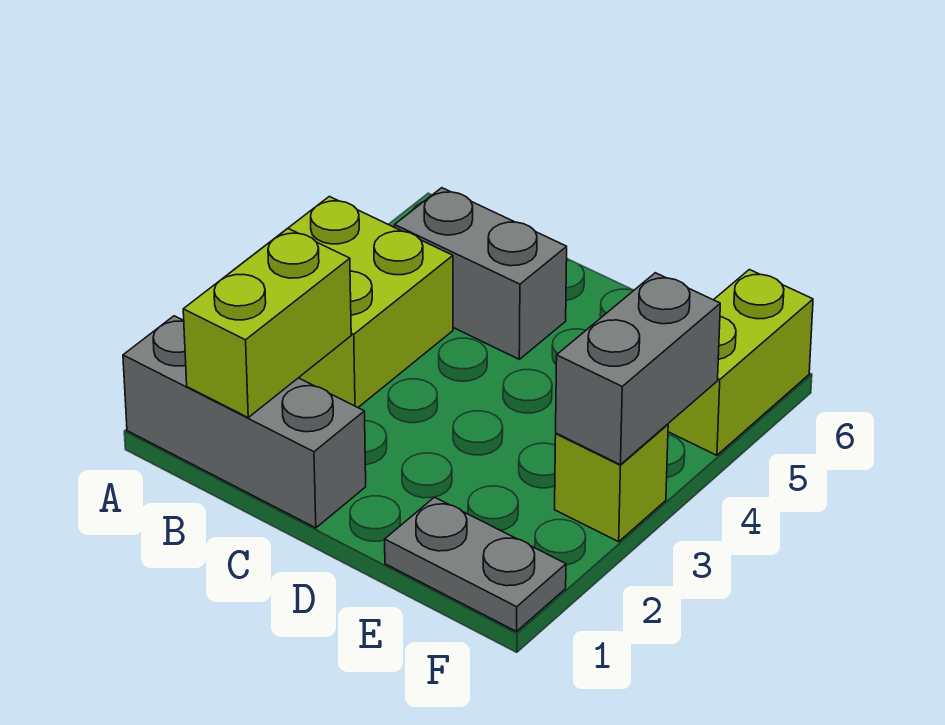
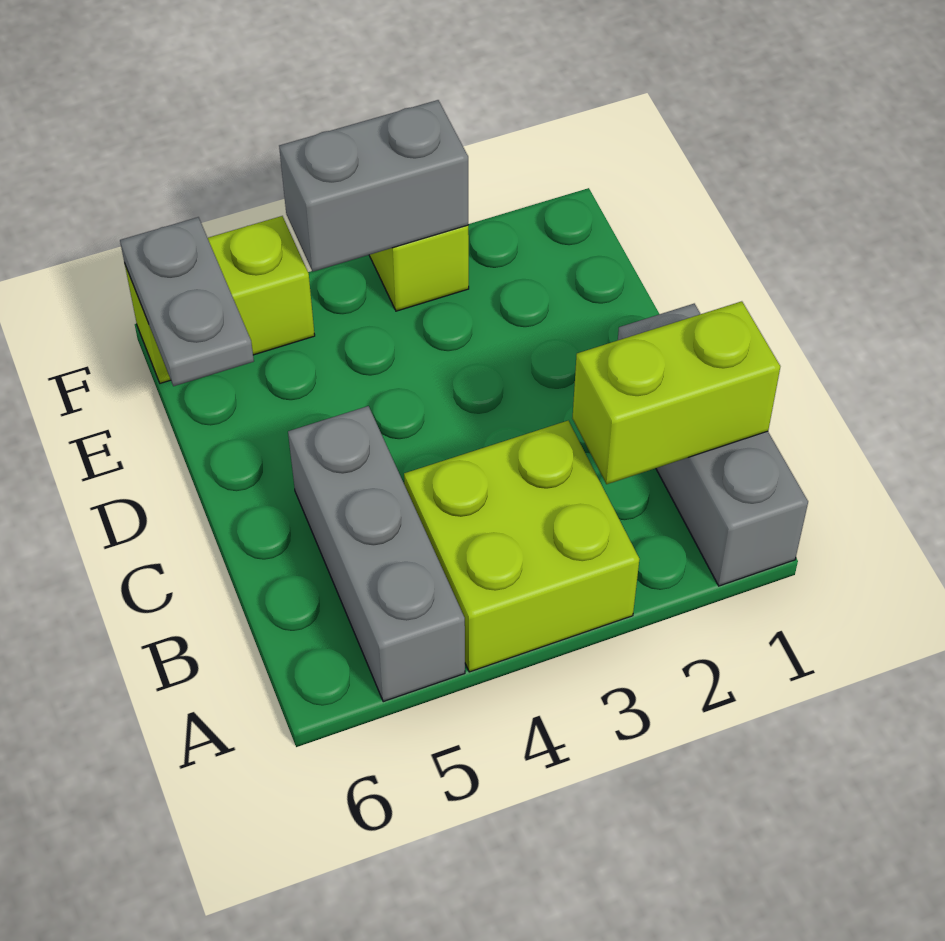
grey brick B5:C5 level 1 -> grey brick A5:C5 level 1
grey plate E1:F1 level 1 -> grey plate E6:F6 level 2

